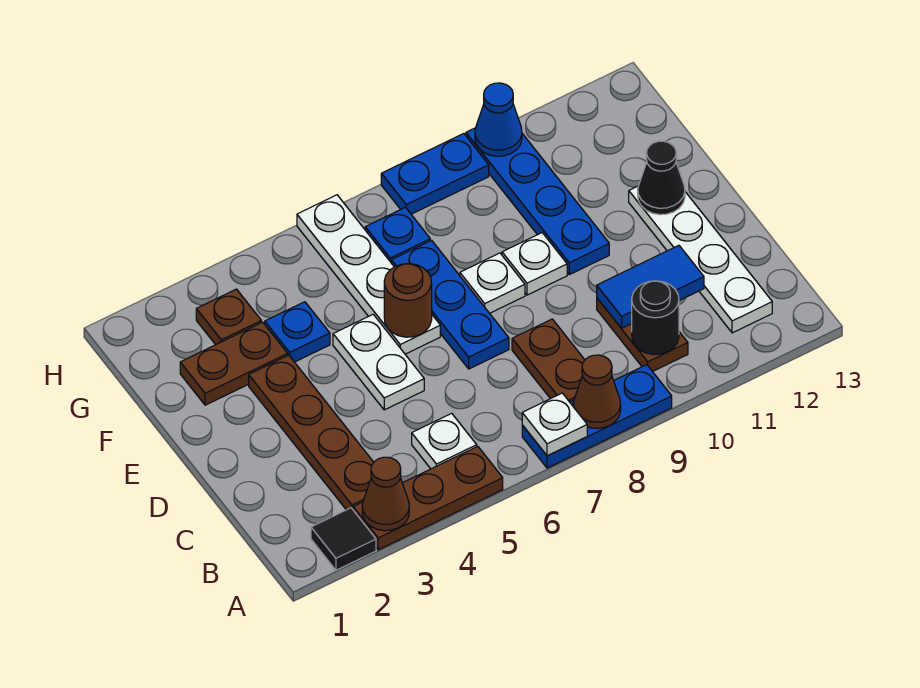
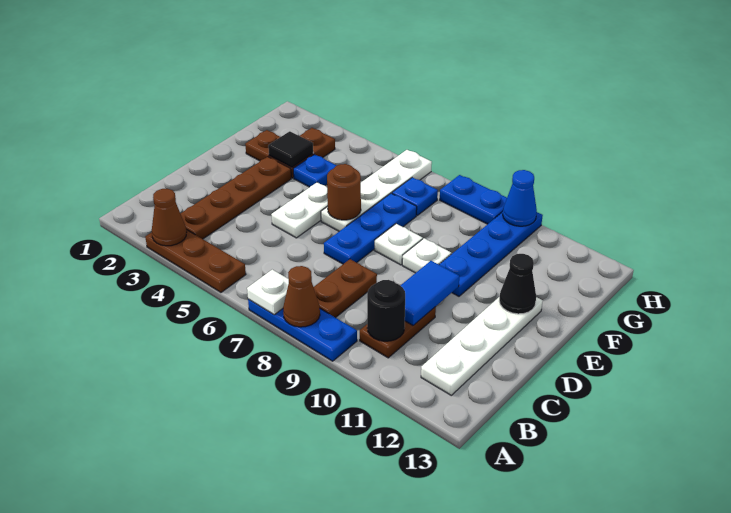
black tile A2 level 1 -> black tile F3 level 2
white plate B5 level 1 -> none
blue tile C10:C11 level 2 -> blue tile C10:D10 level 2

